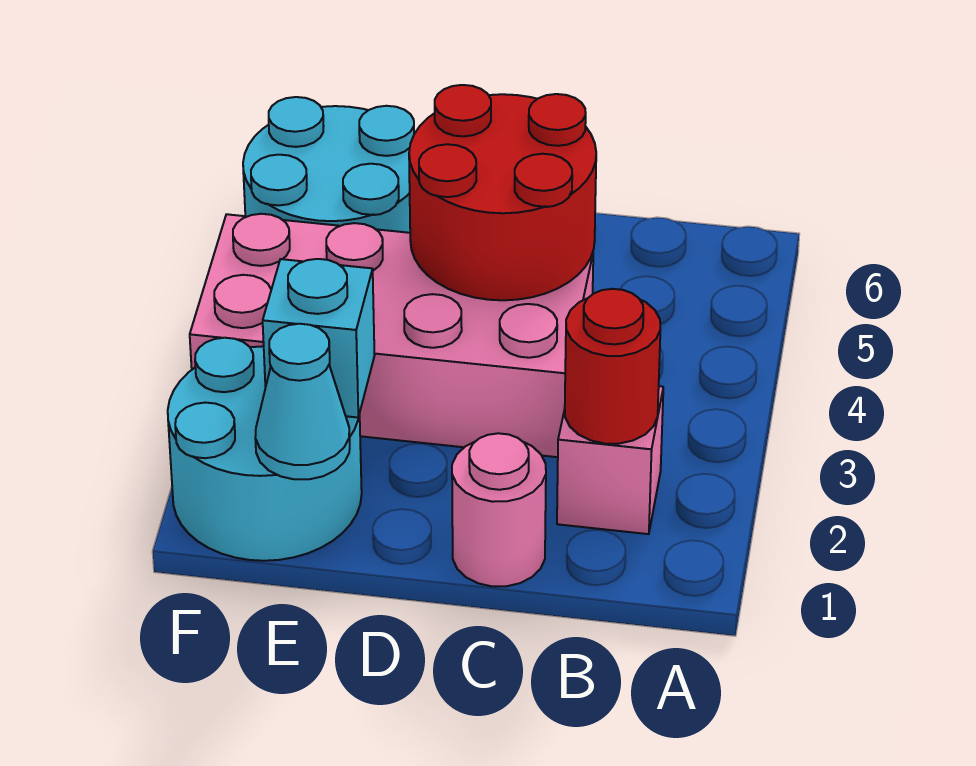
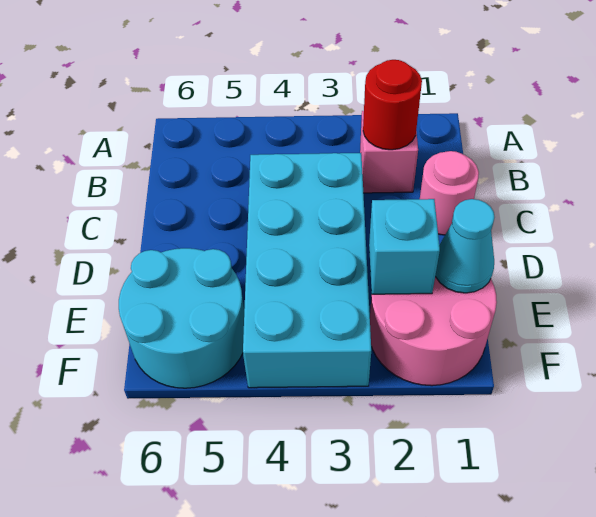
pink brick C3:F4 level 1 -> cyan brick C3:F4 level 1
red round brick C4:D5 level 2 -> none
cyan round brick E1:F2 level 1 -> pink round brick E1:F2 level 1

